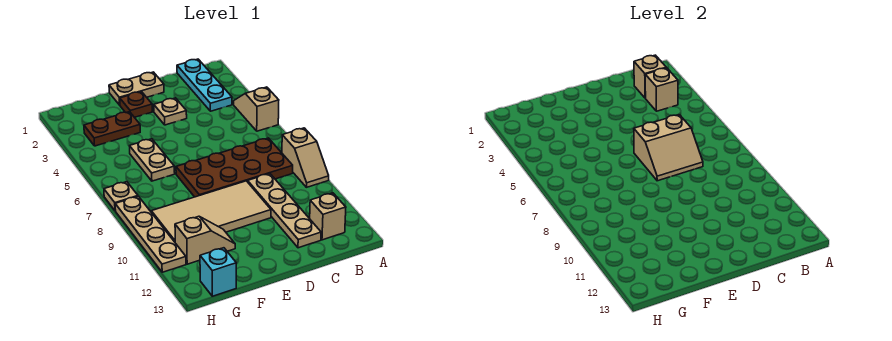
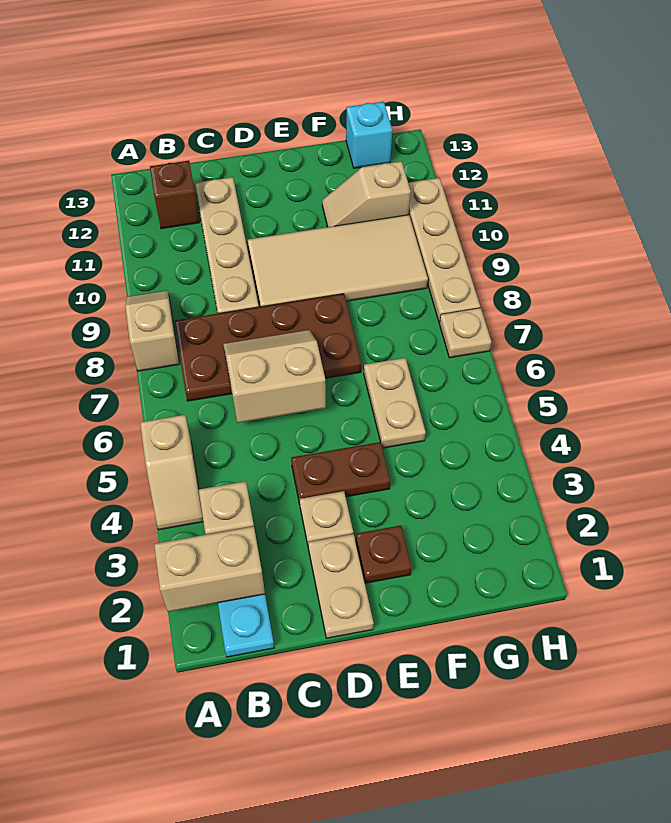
tan brick B2 level 2 -> tan brick A2:B2 level 2
tan brick B12 level 1 -> brown brick B12 level 1
tan plate D1:E1 level 1 -> tan plate D1:D2 level 1
brown plate F3:G3 level 1 -> brown plate D4:E4 level 1

